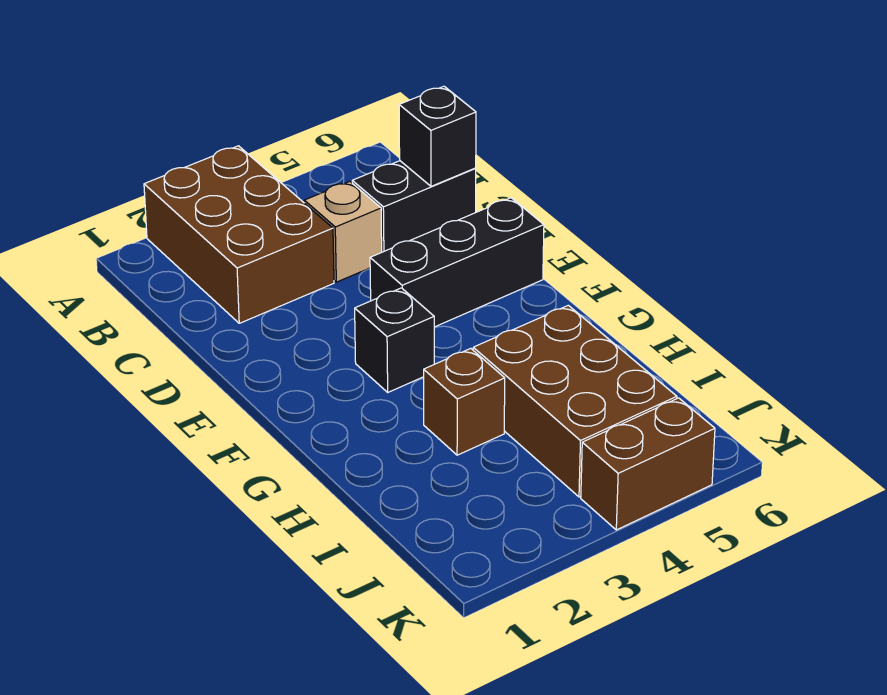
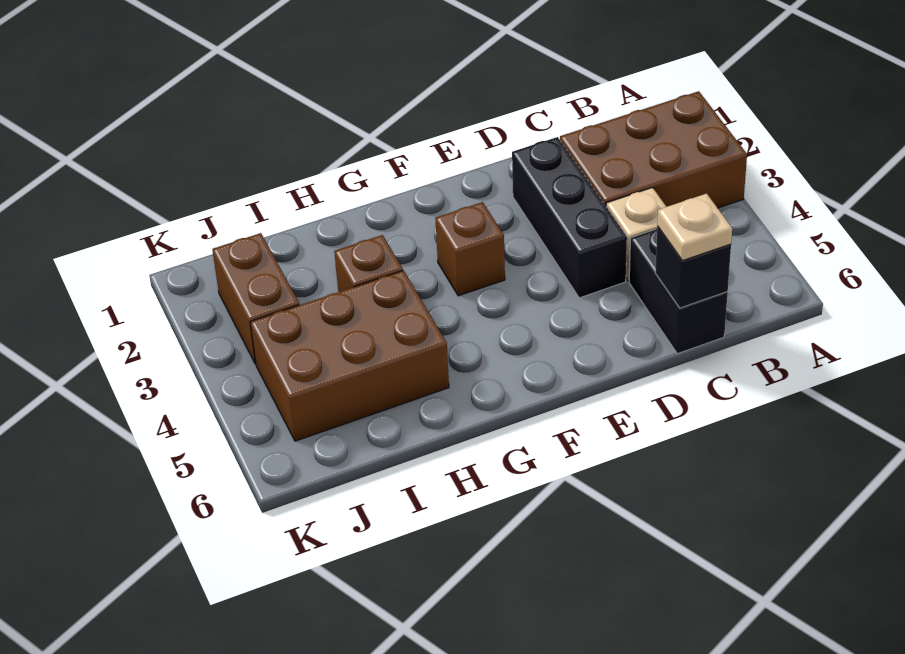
none -> tan plate C6 level 3
black brick E4:E6 level 1 -> black brick D2:D4 level 1
black brick F3 level 1 -> brown brick F3 level 1
brown brick K4:K5 level 1 -> brown brick J2:J3 level 1

